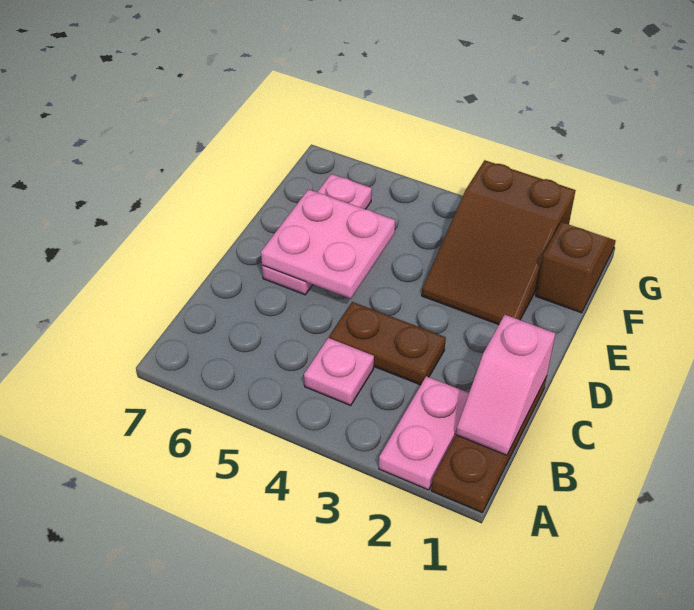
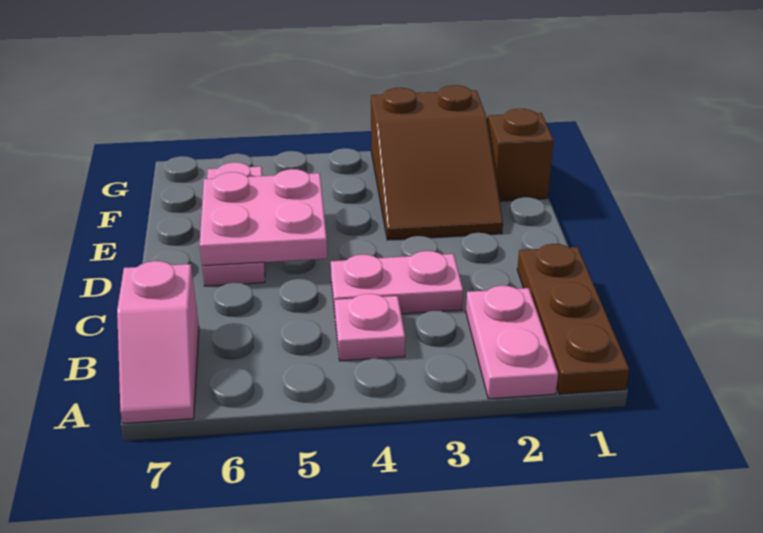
pink slope B1:C1 level 2 top C -> pink slope A7:B7 level 1 top B
brown plate C3:C4 level 1 -> pink plate C3:C4 level 1

